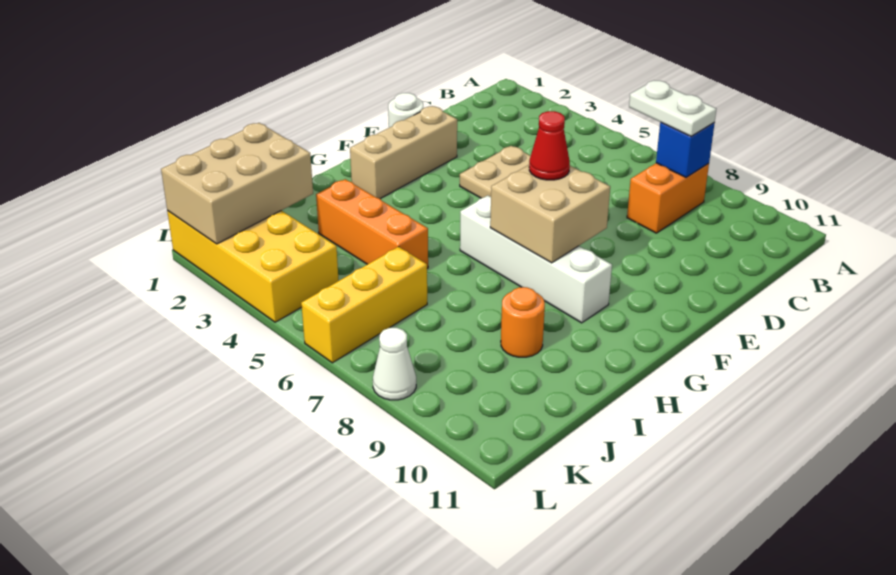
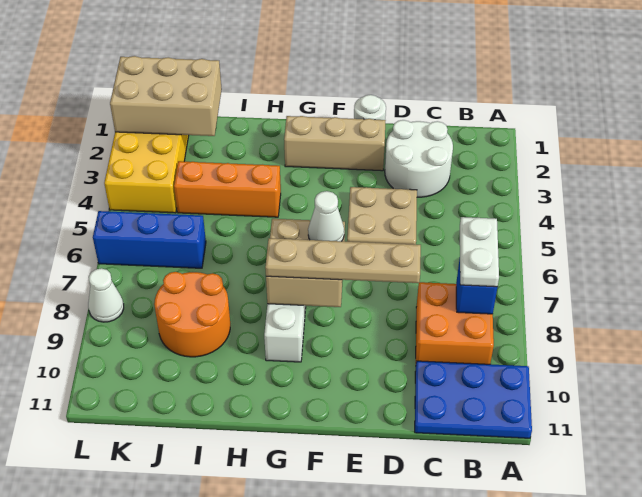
none -> blue plate A10:C11 level 1
orange brick B8:C8 level 1 -> orange brick B8:C9 level 1
none -> white round brick C2:D3 level 1
none -> tan plate D8:G8 level 3
red cone F7 level 3 -> white cone F7 level 3
orange brick I3:I5 level 1 -> orange brick H4:J4 level 1
orange round brick I9 level 1 -> orange round brick I8:J9 level 1
yellow brick J6:L6 level 1 -> blue brick J6:L6 level 1

